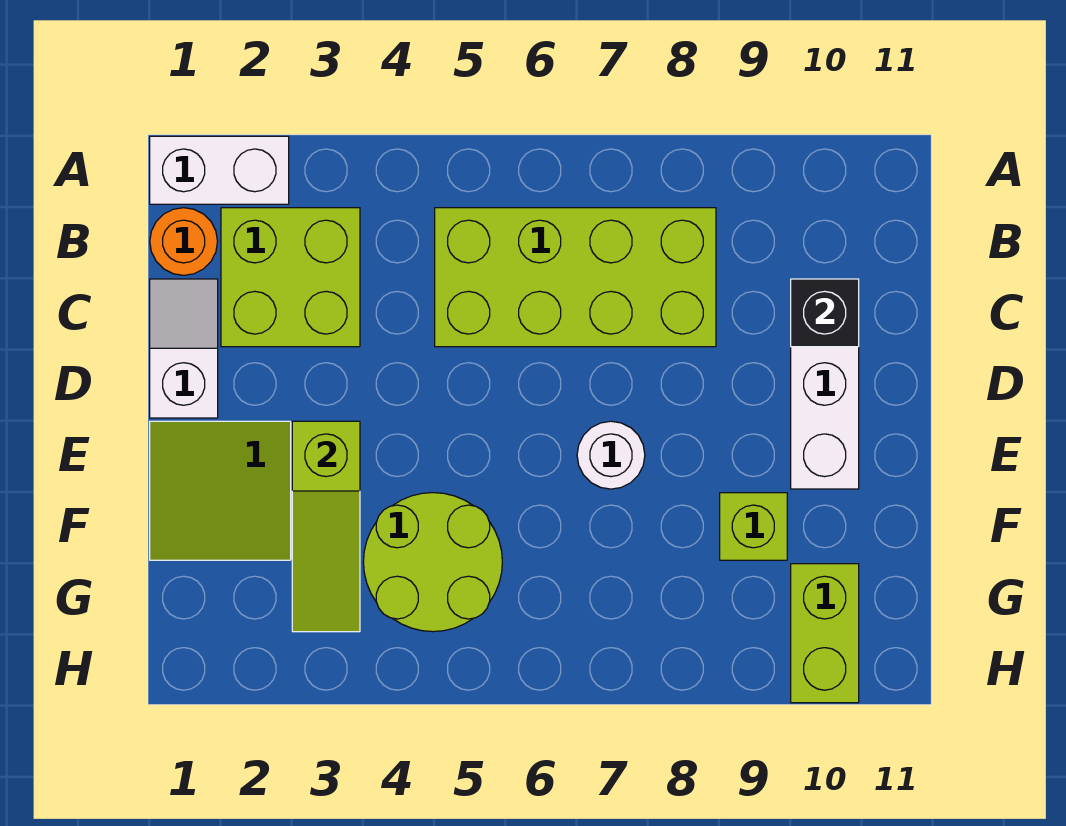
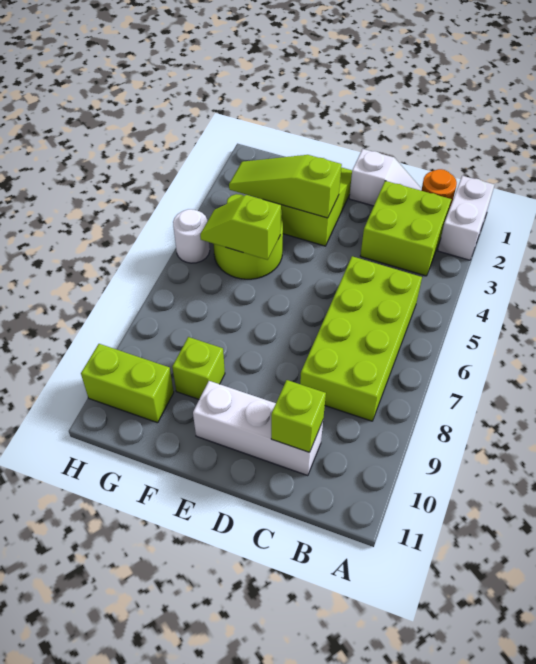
black brick C10 level 2 -> lime brick C10 level 2
white round brick E7 level 1 -> white round brick H5 level 1
none -> lime slope F5:G5 level 2 top F

